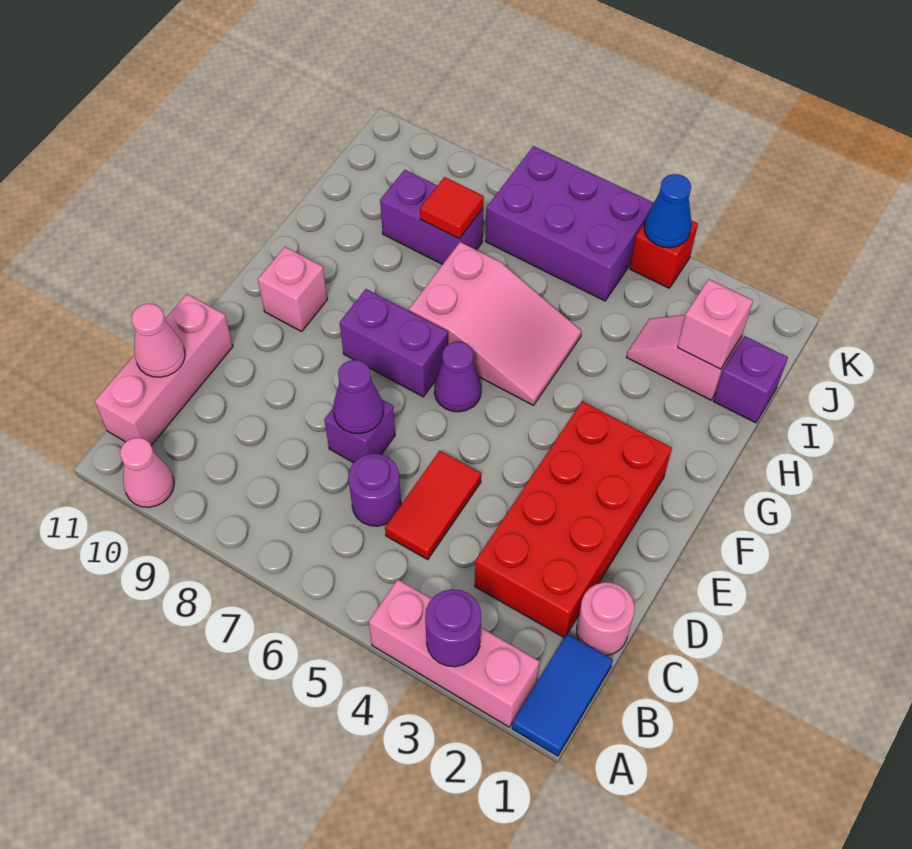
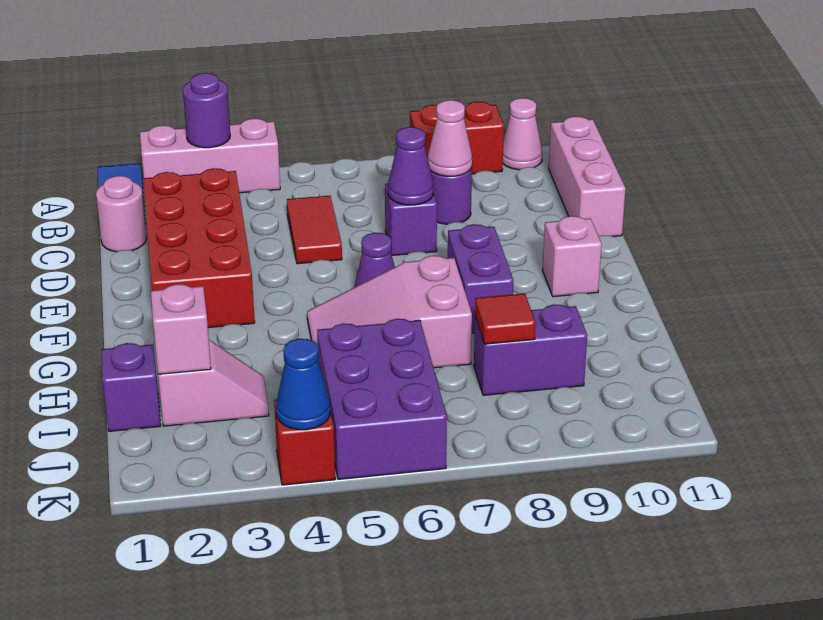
none -> red brick A8:A9 level 1
purple round brick C6 level 1 -> purple round brick C8 level 1
pink cone C11 level 2 -> pink cone C8 level 2
purple brick F7:F8 level 1 -> purple brick F8:G8 level 1
purple brick J5:K7 level 1 -> purple brick I5:K6 level 1

